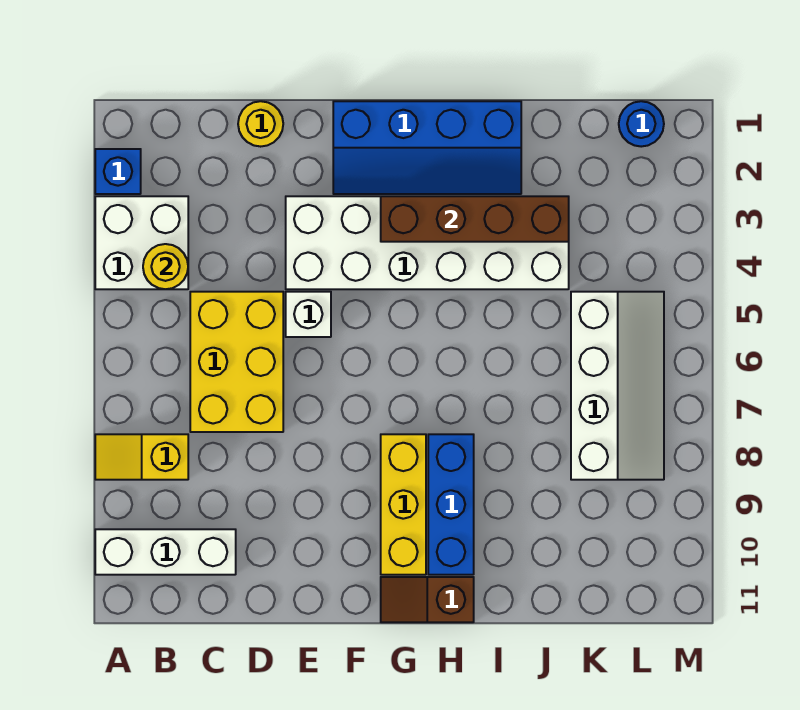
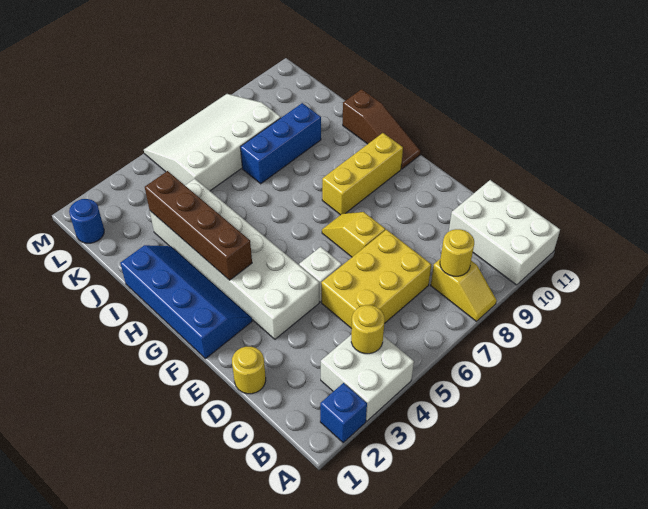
white brick A10:C10 level 1 -> white brick A10:C11 level 1
none -> yellow round brick B8 level 2
none -> yellow slope E7:F7 level 1 top E
brown slope G11:H11 level 1 top H -> brown slope G11:I11 level 1 top I
blue brick H8:H10 level 1 -> blue brick J7:J9 level 1
white slope K5:L8 level 1 top K -> white slope K5:M8 level 1 top K

